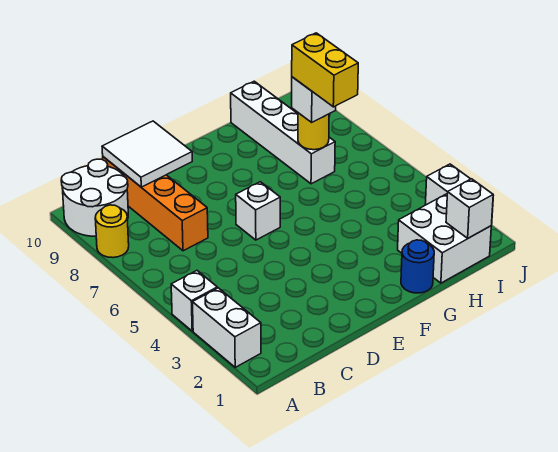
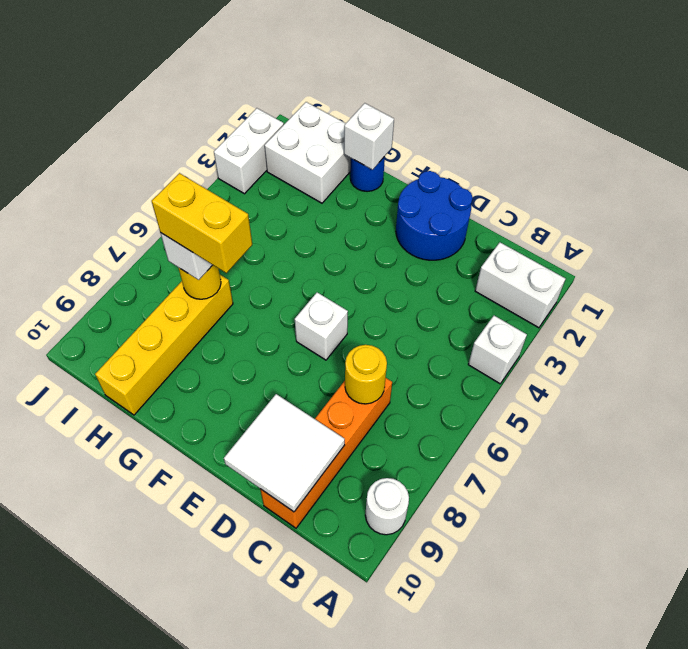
white brick A2:A3 level 1 -> white brick A2:B2 level 1
yellow round brick A8 level 1 -> yellow round brick C7 level 2
white round brick A9:B10 level 1 -> white round brick A9 level 1
none -> blue round brick D1:E2 level 1
yellow brick H6:H7 level 4 -> yellow brick G7:H7 level 4
white brick H7:H10 level 1 -> yellow brick H7:H10 level 1
white brick I1 level 2 -> white brick G1 level 2

